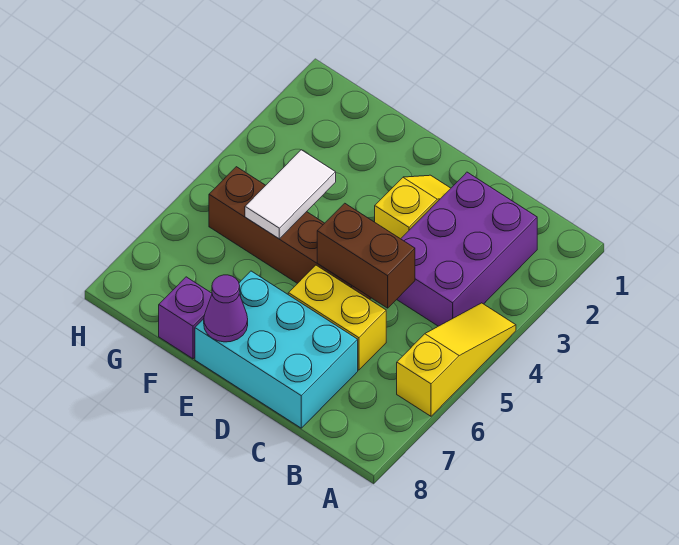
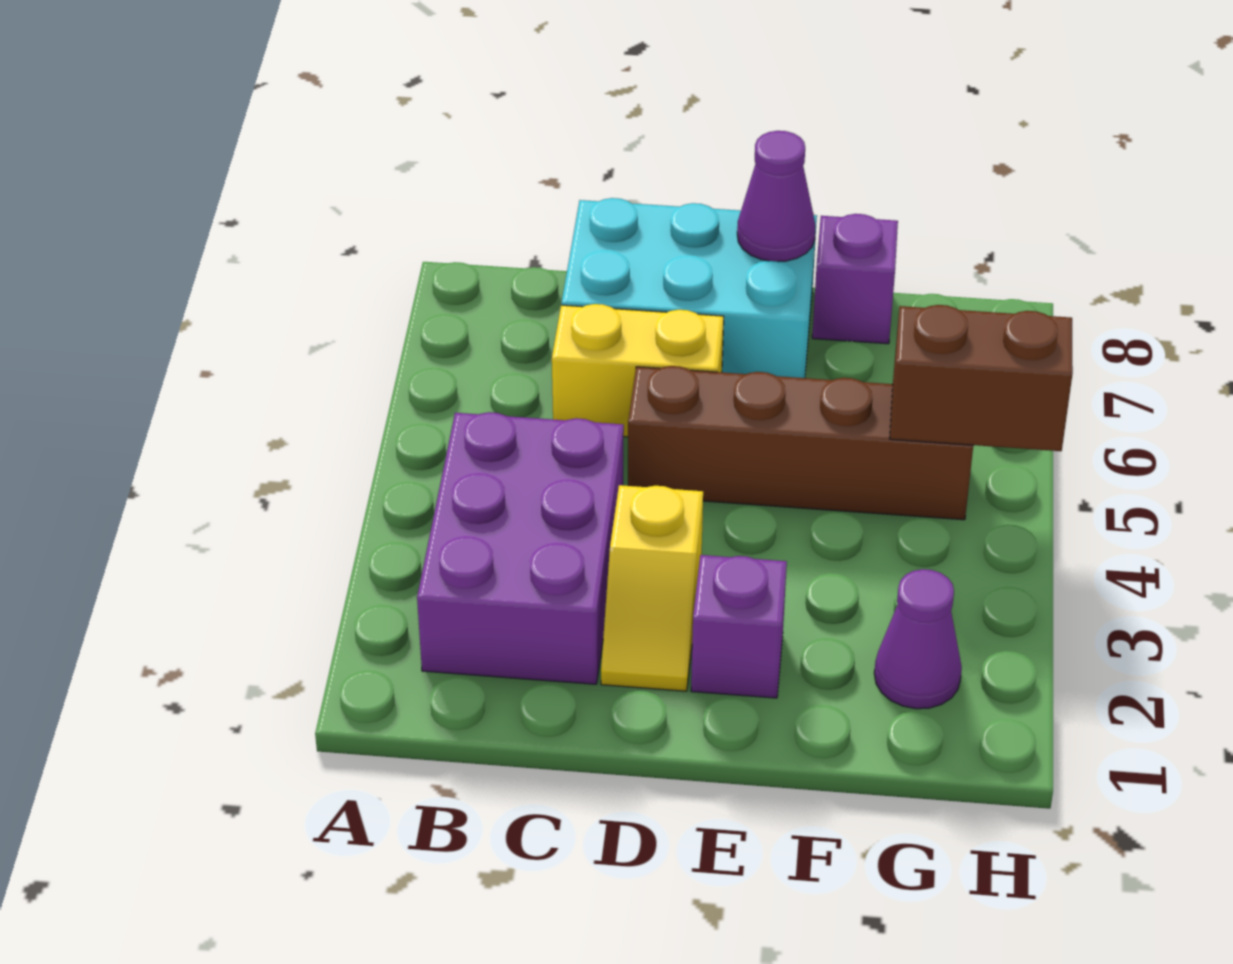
yellow slope A4:A6 level 1 top 6 -> none
brown brick C5:D5 level 2 -> brown brick G5:H5 level 2
none -> purple brick E2 level 1
white tile F4:F5 level 2 -> none
none -> purple cone G2 level 1

